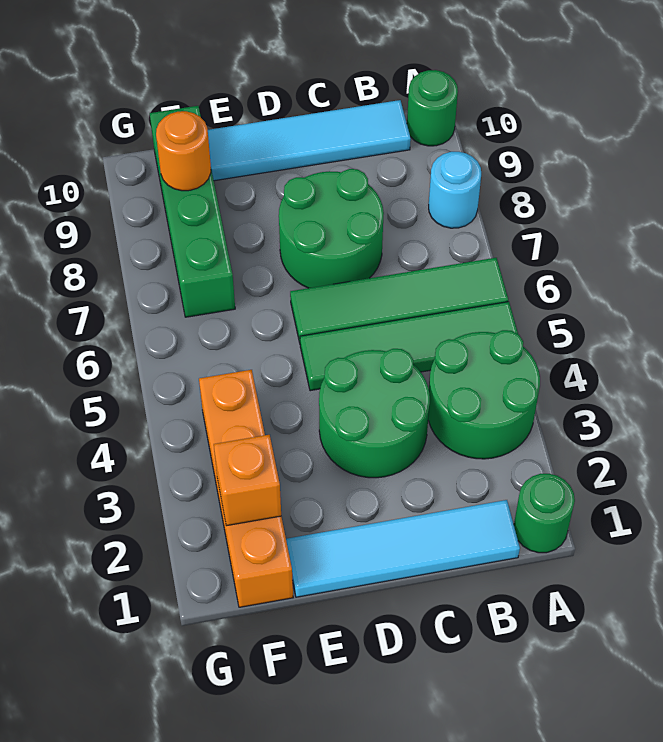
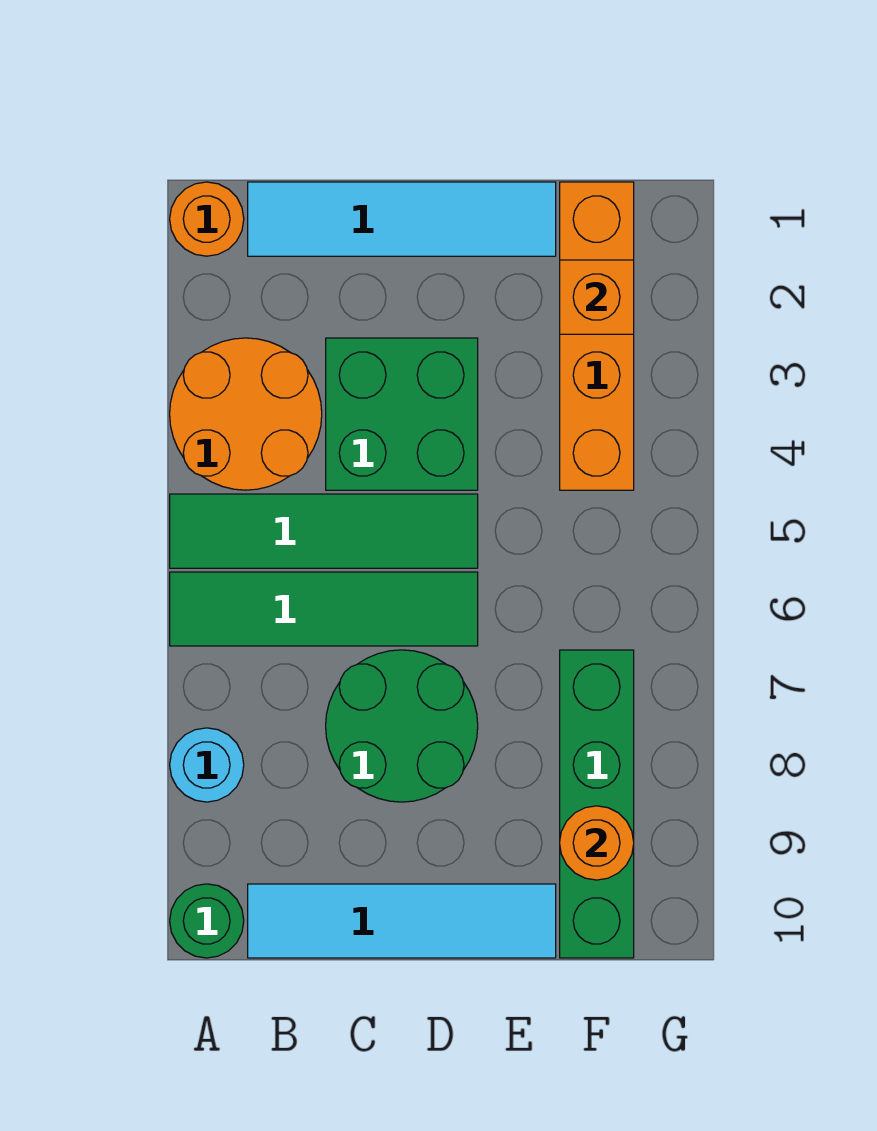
green round brick A1 level 1 -> orange round brick A1 level 1
green round brick A3:B4 level 1 -> orange round brick A3:B4 level 1
green round brick C3:D4 level 1 -> green brick C3:D4 level 1

